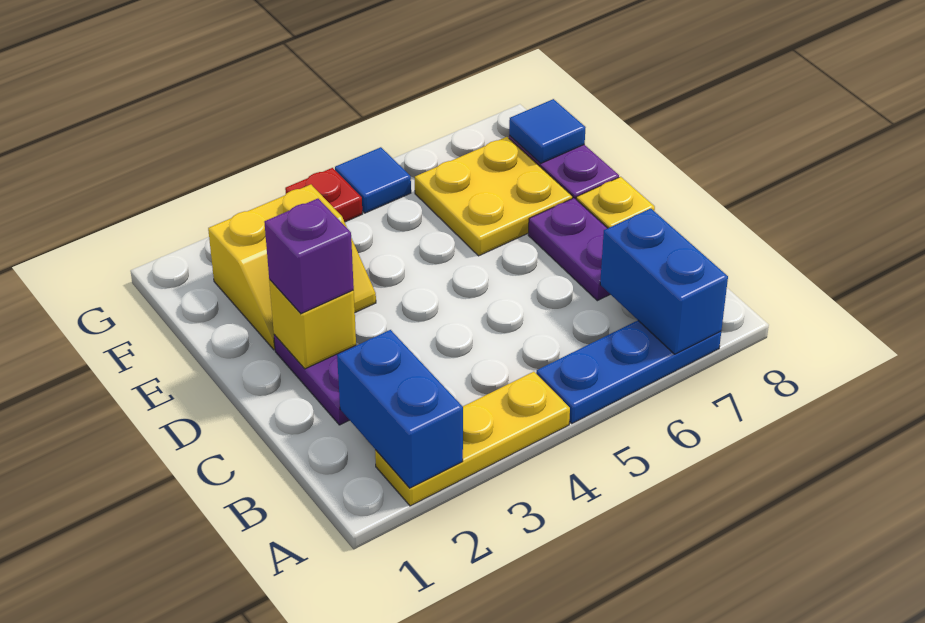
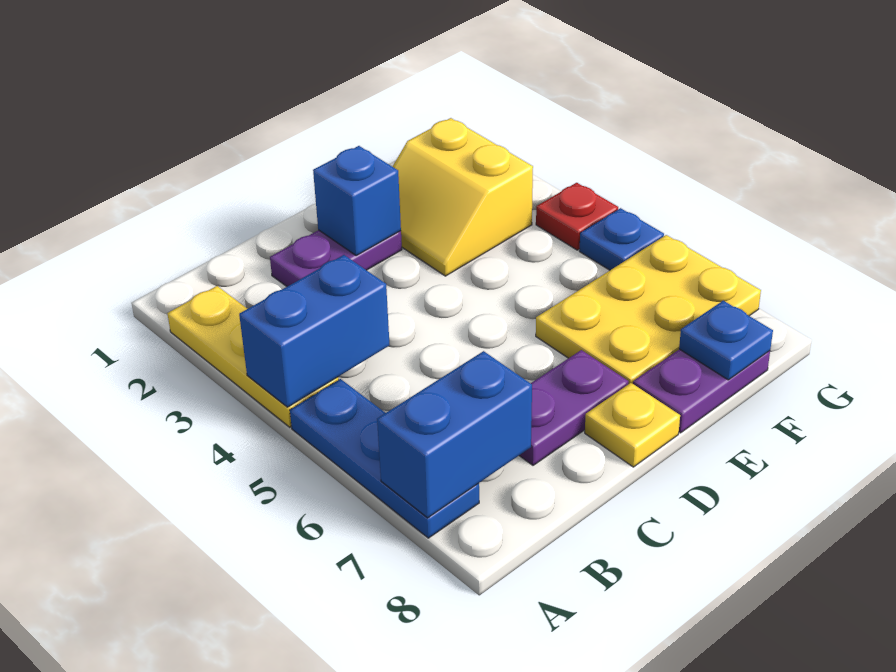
blue brick A2:B2 level 2 -> blue brick A4:B4 level 2
yellow brick D2 level 2 -> blue brick D2 level 2
purple brick D2 level 3 -> none
yellow plate E6:F7 level 1 -> yellow plate E6:G7 level 1
blue tile F8 level 2 -> blue plate F8 level 2
blue tile G5 level 1 -> blue plate G5 level 1

